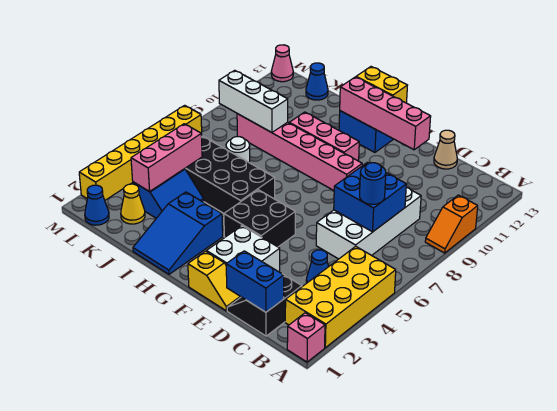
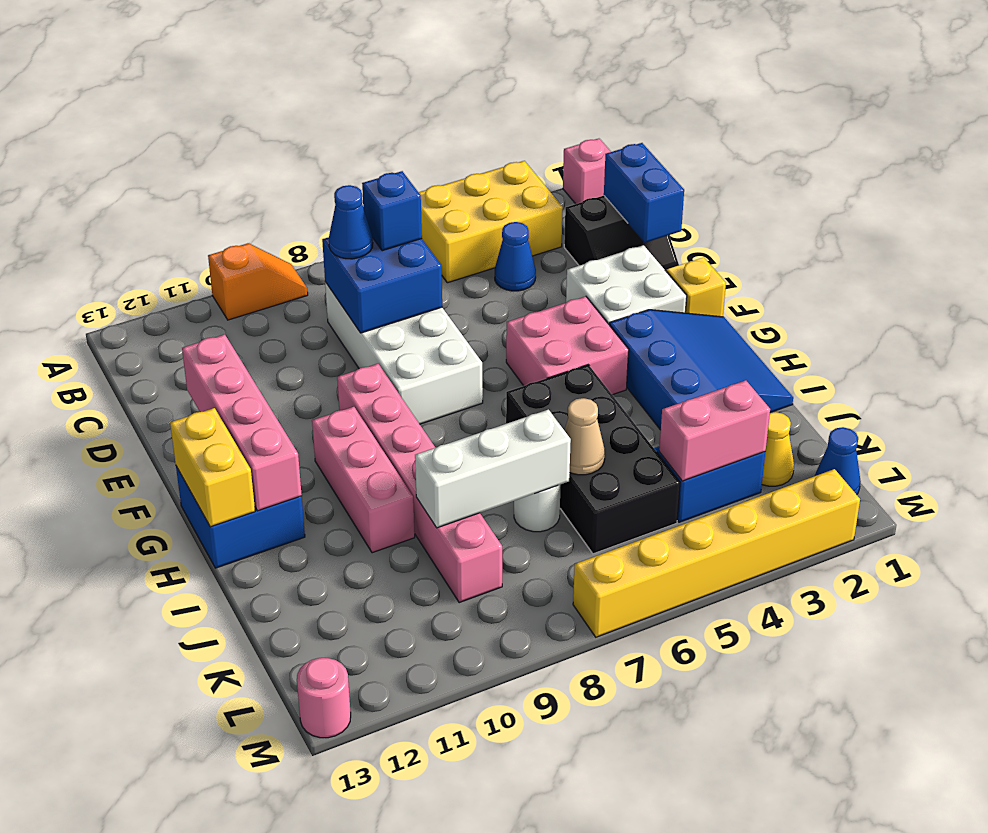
yellow brick A2:B5 level 1 -> yellow brick A3:B5 level 1
white brick C6:D9 level 1 -> white brick C7:F8 level 1
blue round brick C7 level 3 -> blue brick C7 level 3
tan cone D13 level 1 -> tan cone J6 level 2
black brick F4:G5 level 1 -> pink brick F4:G5 level 1
blue slope H1:I3 level 1 top 3 -> blue slope G1:I3 level 1 top 3
white brick J9:L9 level 2 -> white brick J7:J9 level 2
pink brick K3:K5 level 2 -> pink brick K3:K4 level 2
blue cone K13 level 1 -> blue cone C8 level 3
pink cone M13 level 1 -> pink round brick M13 level 1

